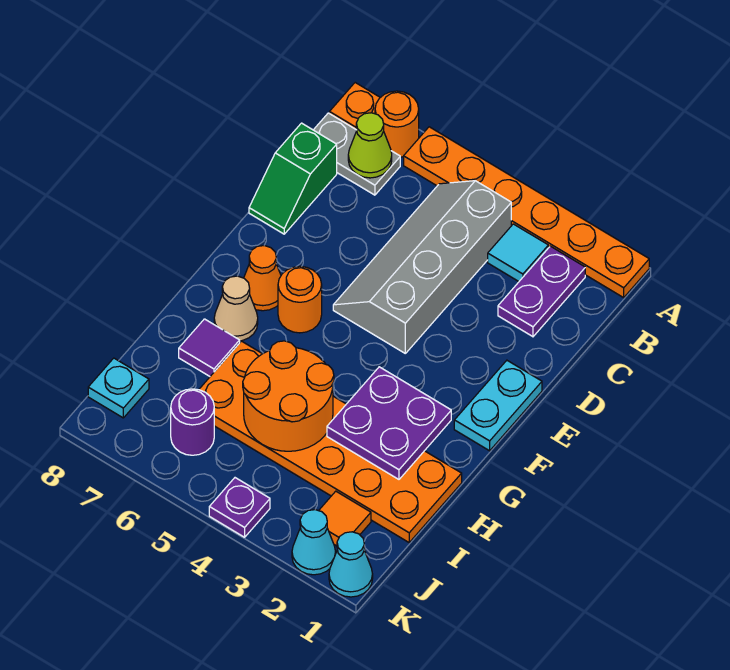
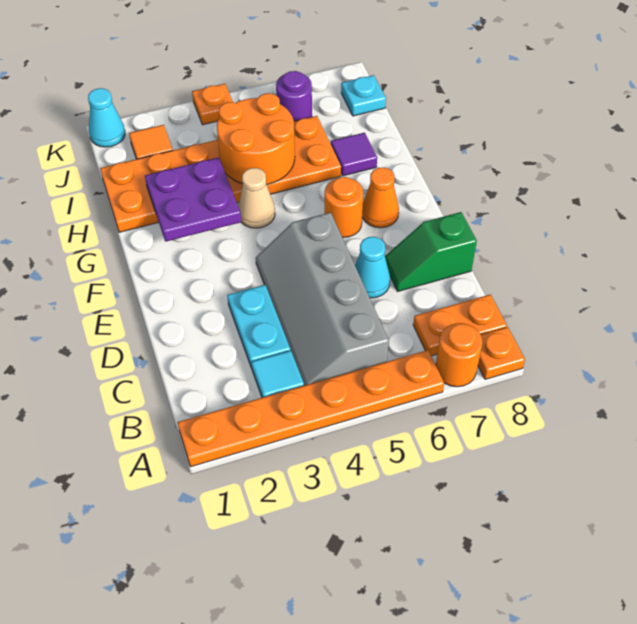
purple plate B2:C2 level 1 -> none
grey slope B4:E5 level 1 top 4 -> grey slope B4:E5 level 1 top 5
grey plate B7:B8 level 1 -> orange plate B7:B8 level 1
lime cone B7 level 2 -> none
green slope C8:D8 level 1 top C -> green slope D7:D8 level 1 top 8
cyan plate E1:F1 level 1 -> cyan plate C3:D3 level 1
tan cone G7 level 1 -> tan cone G4 level 1
cyan cone K2 level 1 -> cyan cone D6 level 1
purple plate K4 level 1 -> orange plate K4 level 1

